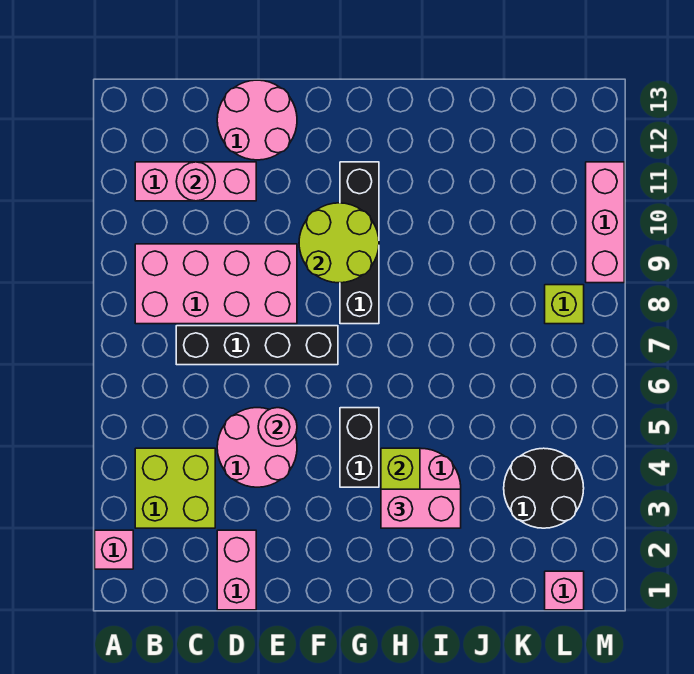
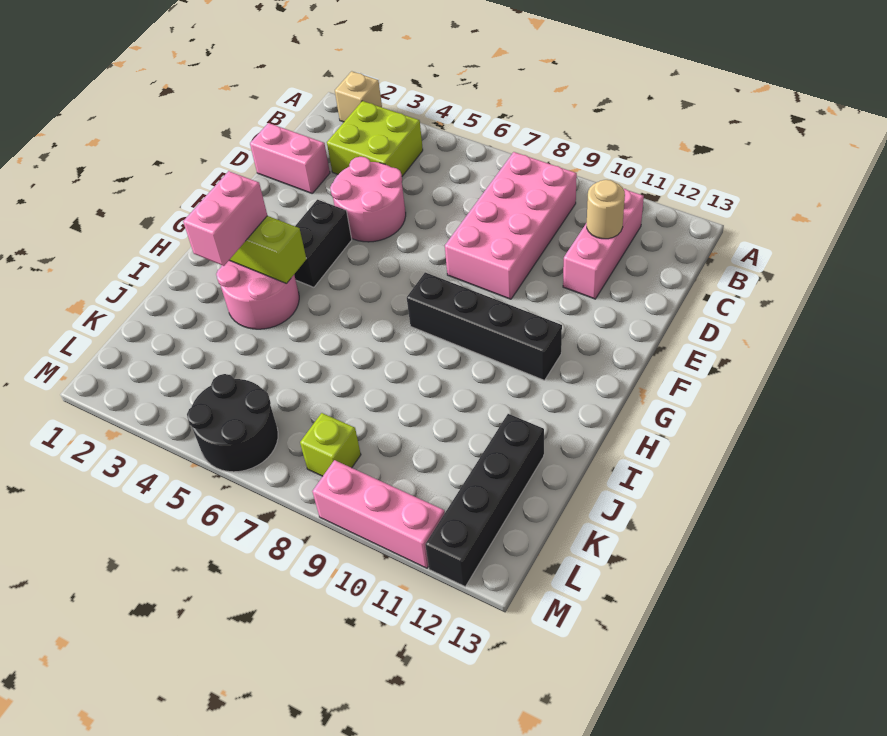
pink brick A2 level 1 -> tan brick A2 level 1
black brick C7:F7 level 1 -> black brick J12:M12 level 1
pink round brick C11 level 2 -> tan round brick C11 level 2
pink round brick D12:E13 level 1 -> none
pink round brick E5 level 2 -> none
lime round brick F9:G10 level 2 -> none
black brick G4:G5 level 1 -> black brick F4:G4 level 1
black round brick K3:L4 level 1 -> black round brick L5:M6 level 1
pink brick L1 level 1 -> none

